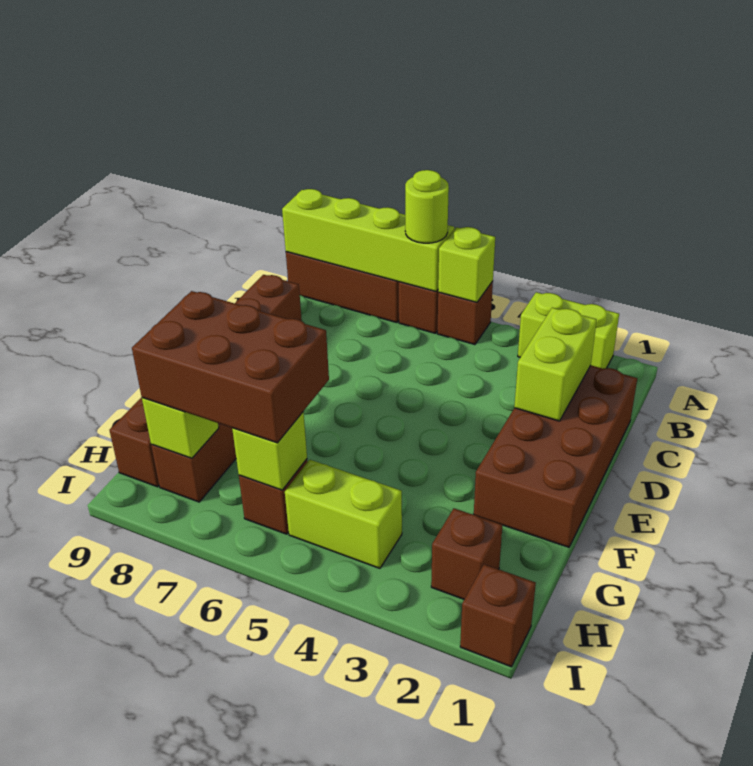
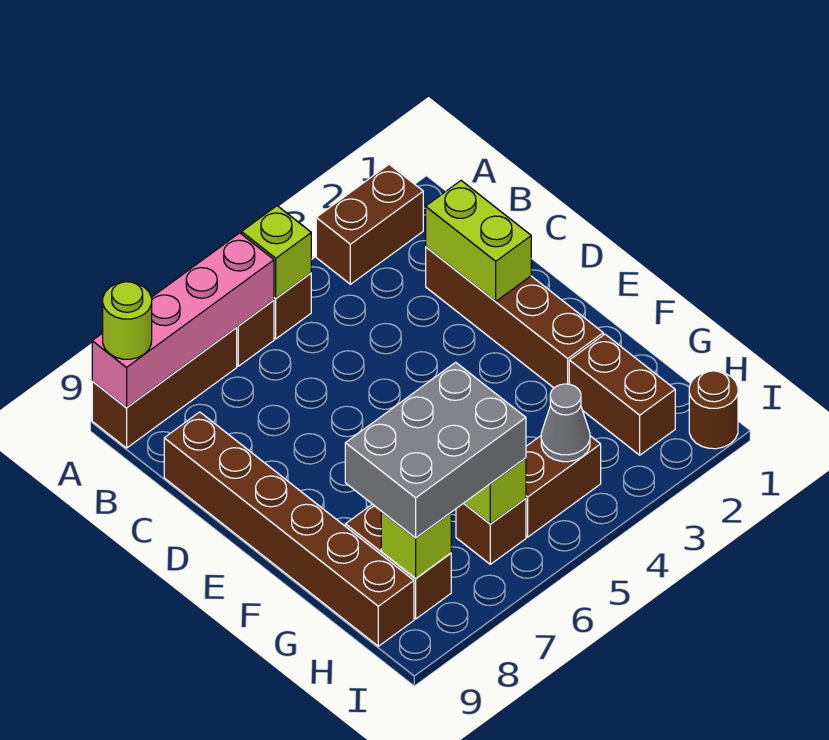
lime brick A2:A3 level 1 -> brown brick A2:A3 level 1
lime brick A6:A9 level 2 -> pink brick A6:A9 level 2
lime round brick A6 level 3 -> lime round brick A9 level 3
brown brick C1:F2 level 1 -> brown brick C2:F2 level 1
brown brick G6:H8 level 3 -> grey brick G6:H8 level 3
brown brick H2 level 1 -> brown brick G2:H2 level 1
lime brick H4:H5 level 1 -> brown brick H4:H5 level 1
none -> grey cone H4 level 2
brown brick I1 level 1 -> brown round brick I1 level 1

